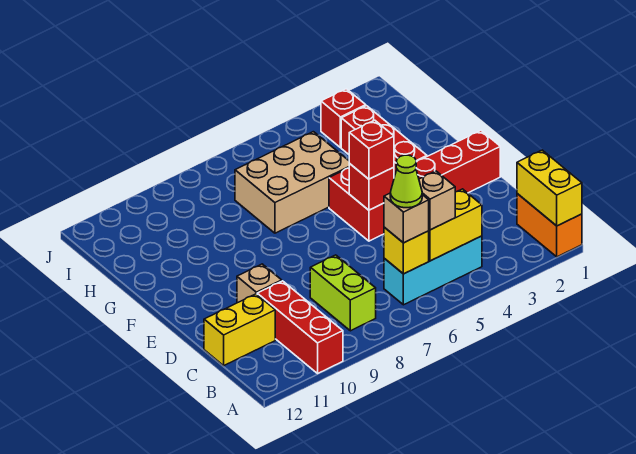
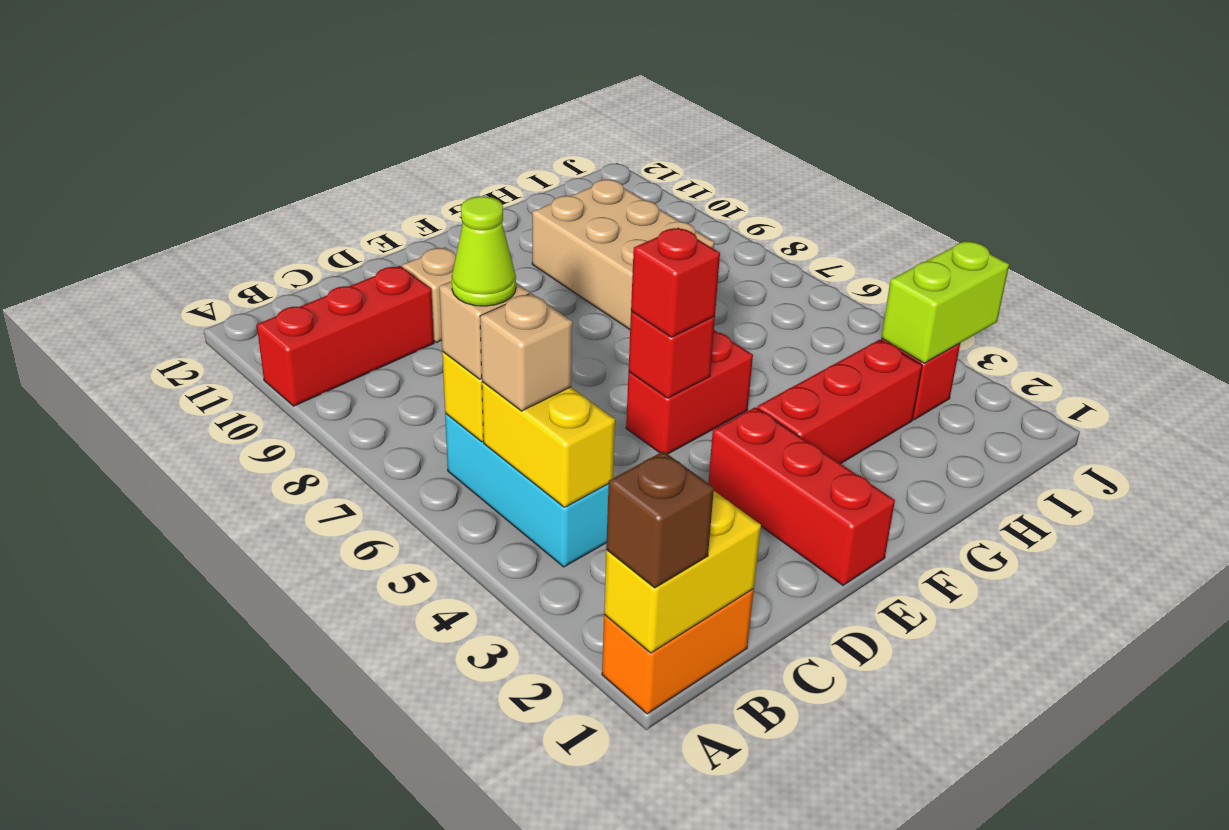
none -> brown brick A1 level 3
lime brick B8:C8 level 1 -> lime brick I3:J3 level 2
yellow brick C11:C12 level 1 -> none
tan brick G5:H7 level 1 -> tan brick G8:H10 level 1

